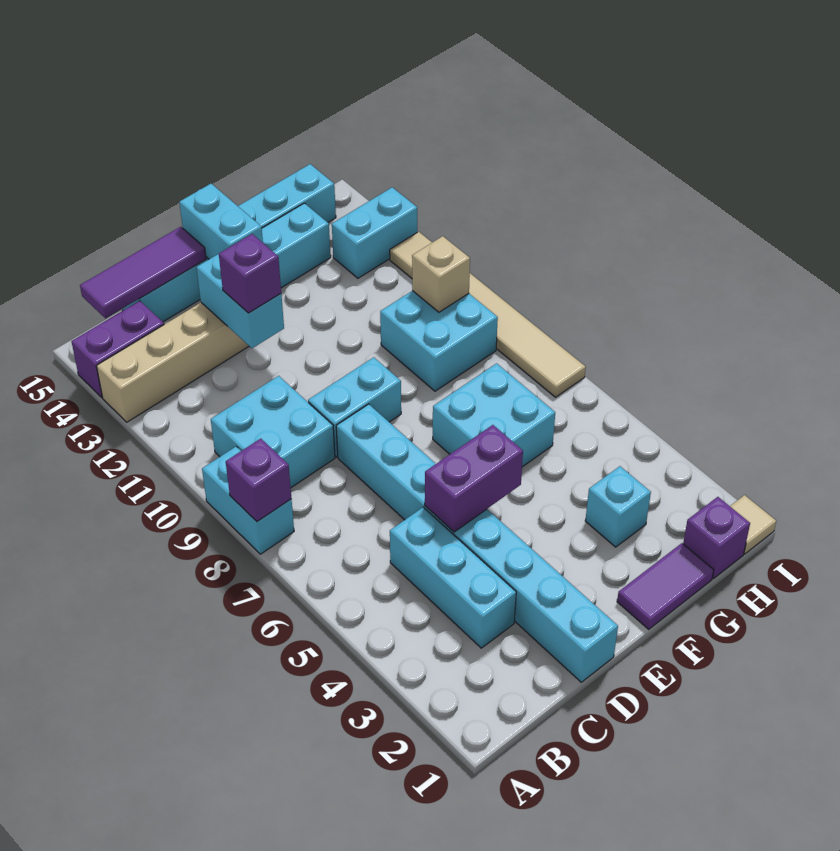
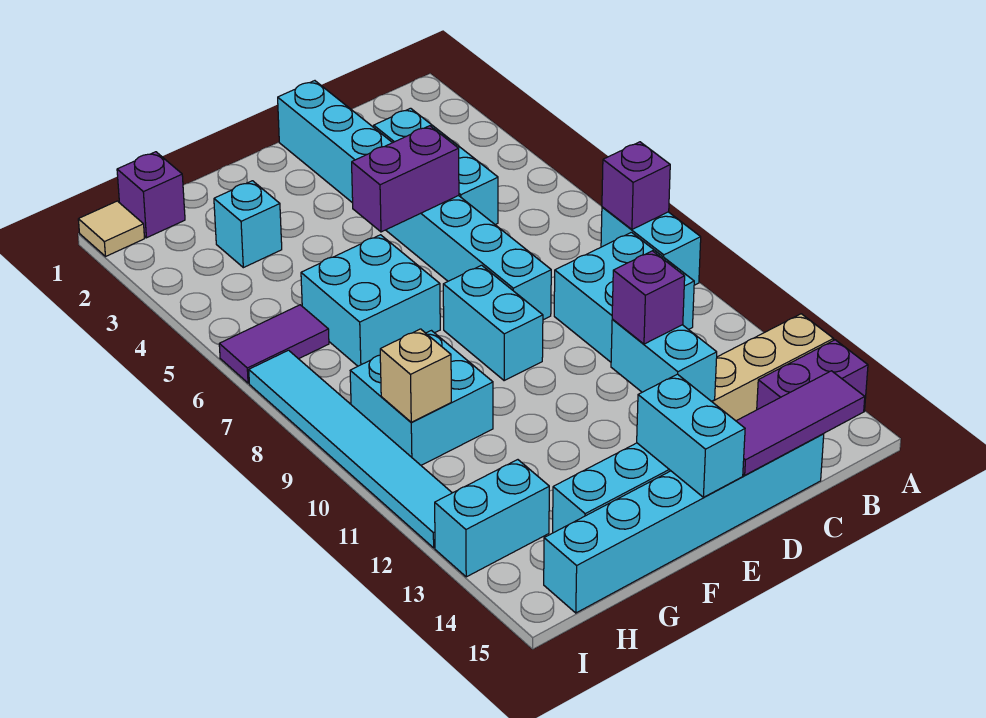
cyan brick D9:E9 level 1 -> cyan brick E8:E9 level 1
purple tile F1:G1 level 1 -> purple tile H6:I6 level 1
tan tile I7:I12 level 1 -> cyan tile I7:I12 level 1

